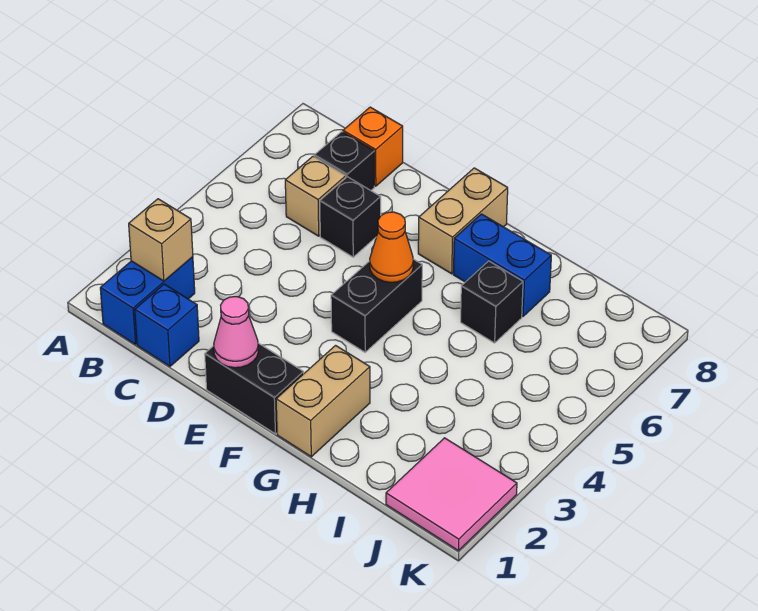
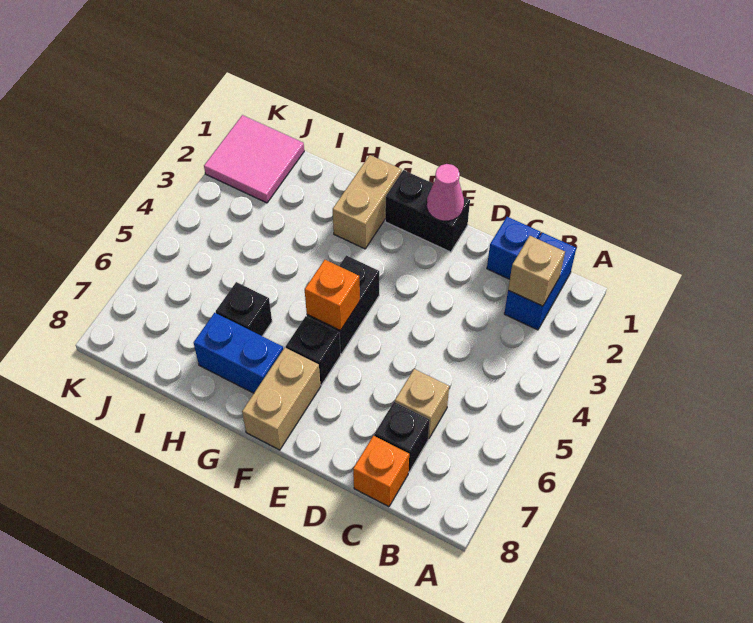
black brick D6 level 1 -> black brick F6 level 1
orange cone F5 level 2 -> orange brick F5 level 2

